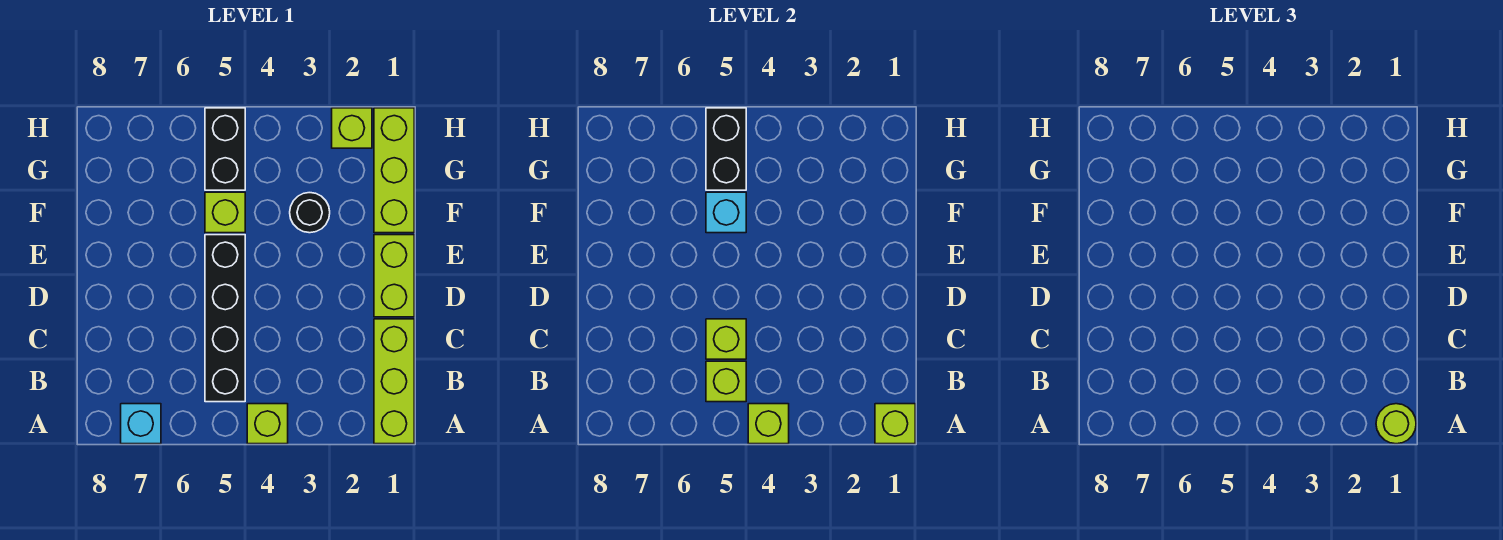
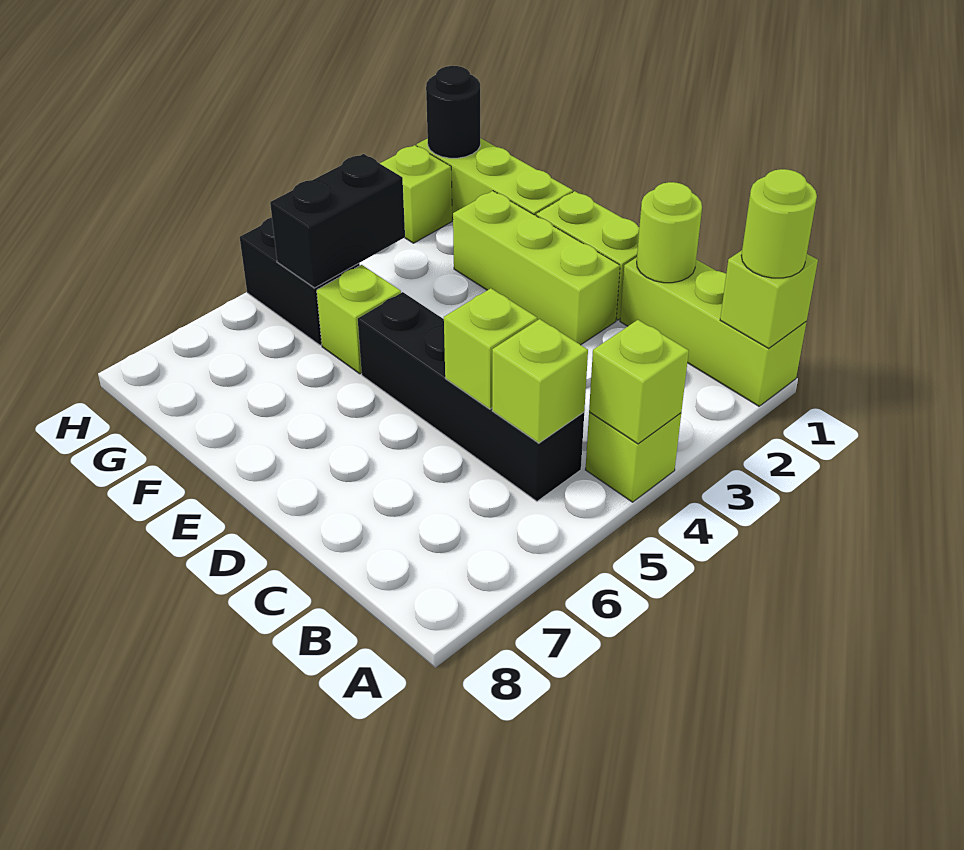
cyan brick A7 level 1 -> none
none -> lime round brick C1 level 2
none -> lime brick D2:F2 level 1
black round brick F3 level 1 -> black round brick H1 level 2
cyan brick F5 level 2 -> none
black brick G5:H5 level 2 -> black brick G4:G5 level 2

